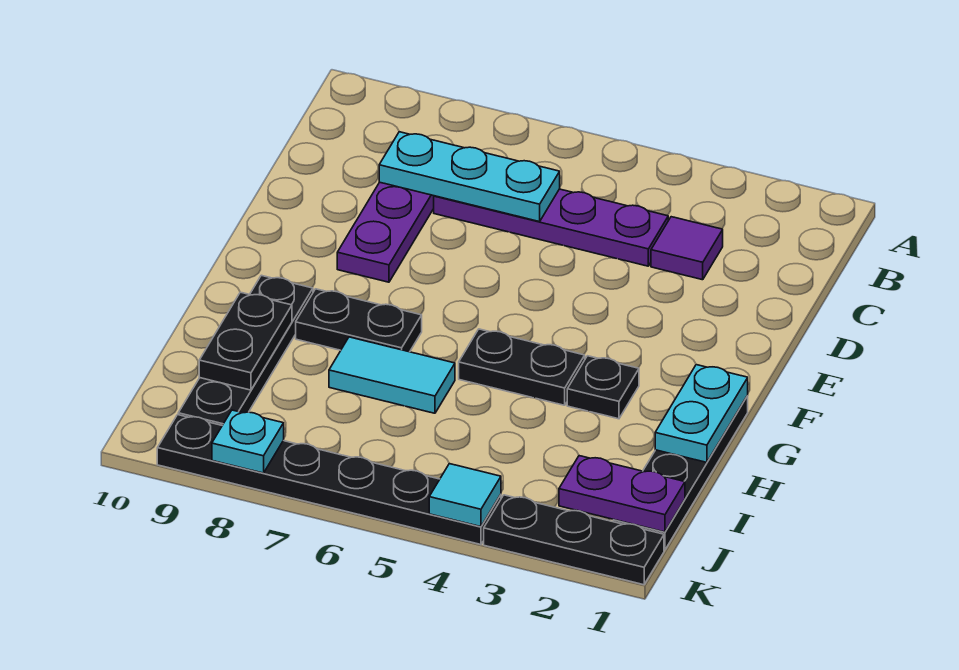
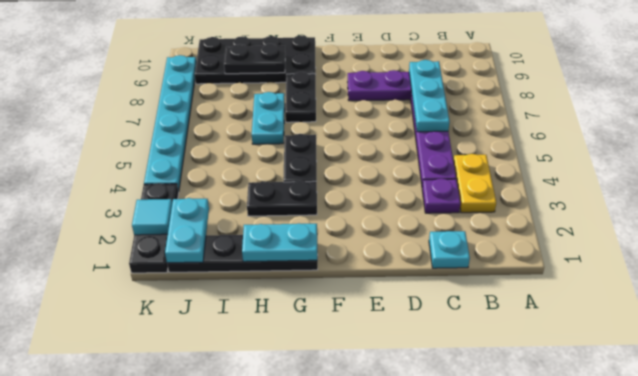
none -> yellow plate B3:B4 level 1
purple tile C3 level 1 -> purple plate C3 level 1
black plate G3 level 1 -> black plate G3:H3 level 1
black plate G9:J9 level 1 -> black plate G9:J10 level 1
cyan tile H6:H7 level 1 -> cyan plate H6:H7 level 1
purple plate J1:J2 level 2 -> cyan plate J1:J2 level 2
black plate K4:K9 level 1 -> cyan plate K4:K9 level 1
cyan tile K4 level 2 -> cyan tile K2 level 2
cyan plate K8 level 2 -> cyan plate C1 level 1

